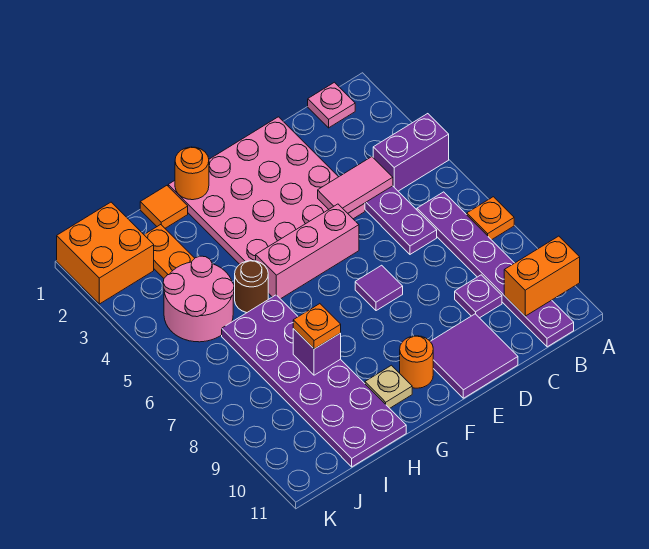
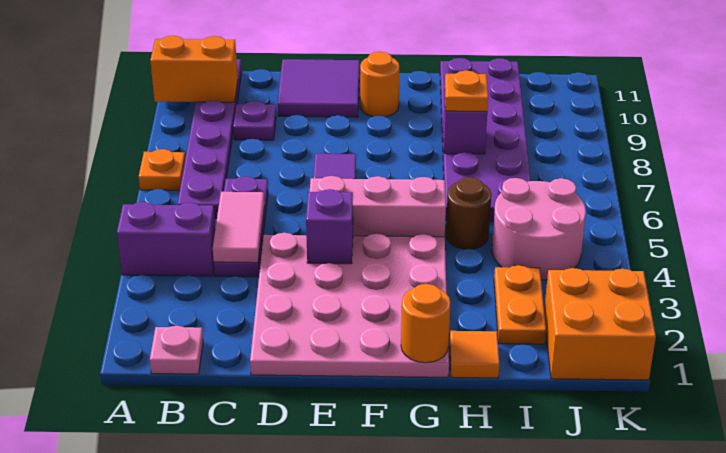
pink tile C4:D4 level 2 -> pink tile C4:C5 level 2
none -> purple brick E4 level 2
tan plate G10 level 1 -> none

